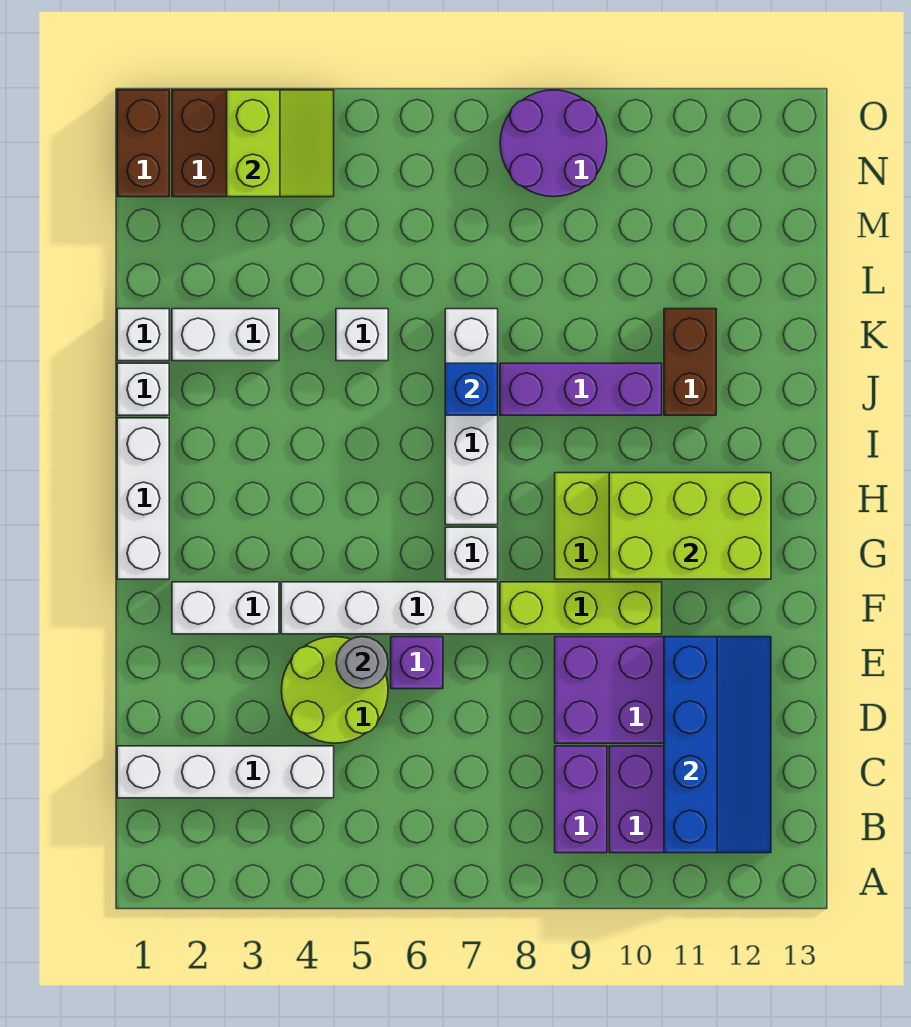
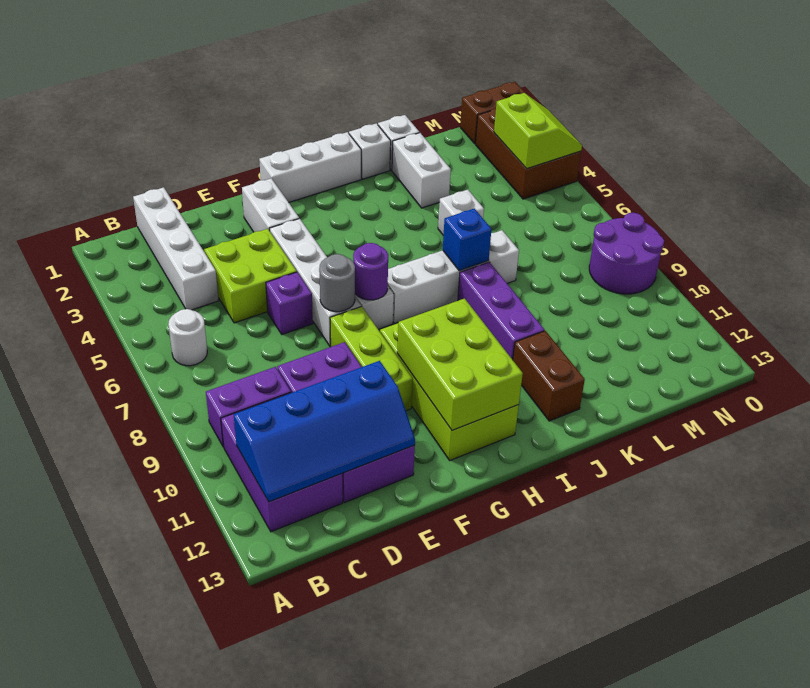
none -> white round brick B6 level 1
lime round brick D4:E5 level 1 -> lime brick D4:E5 level 1
grey round brick E5 level 2 -> grey round brick F7 level 2
none -> purple round brick G7 level 2
brown brick J11:K11 level 1 -> brown brick J11:J12 level 1
lime slope N3:O4 level 2 top 3 -> lime slope N3:O4 level 2 top N

